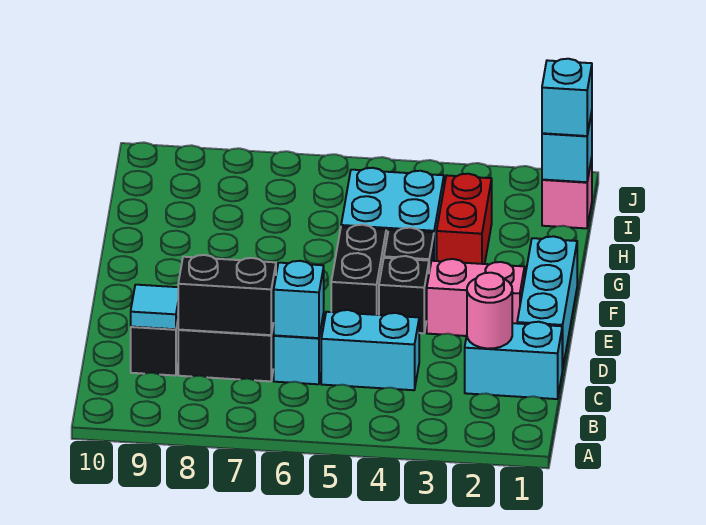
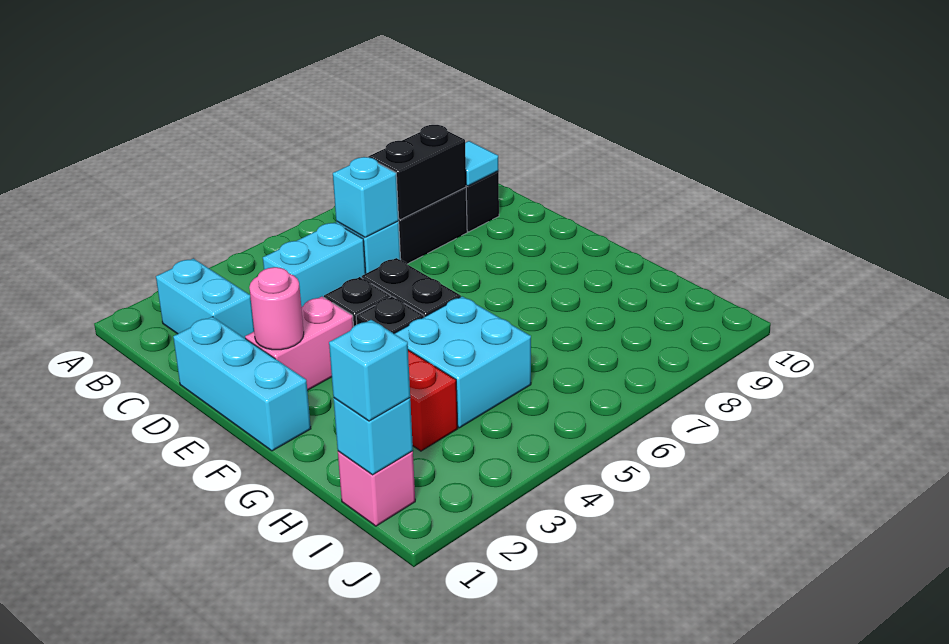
cyan brick C1:C2 level 1 -> cyan brick B2:C2 level 1
pink round brick C2 level 2 -> pink round brick E2 level 2

